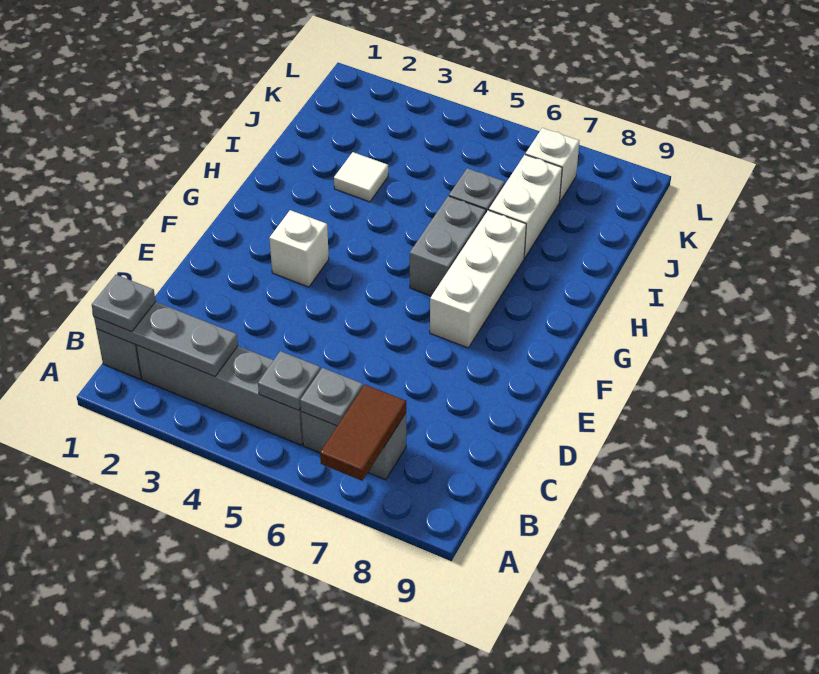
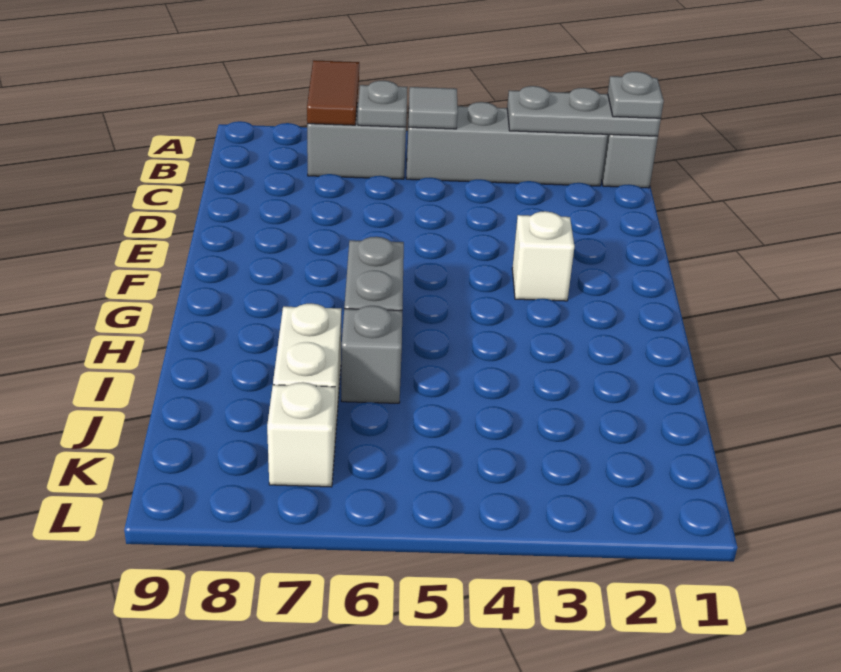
grey plate B5 level 2 -> grey tile B5 level 2
white brick F7:H7 level 1 -> none
white tile I3 level 1 -> none

